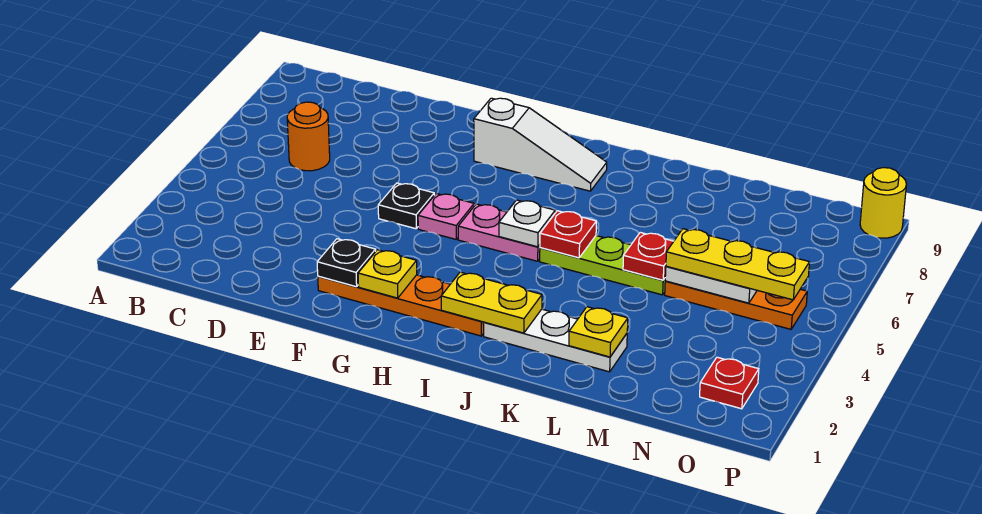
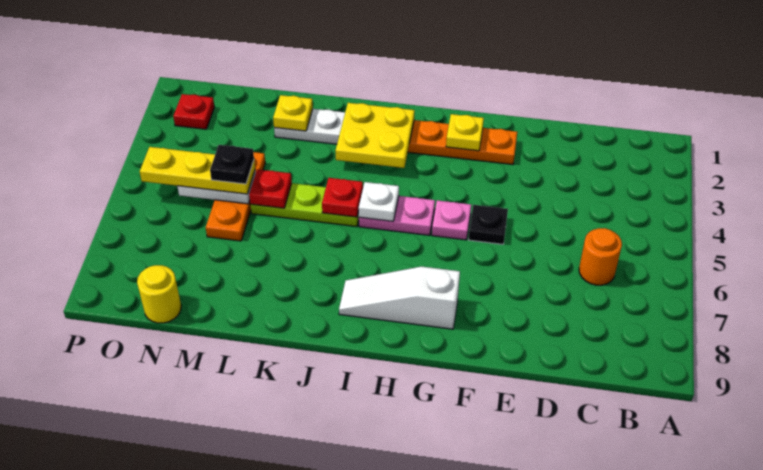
black plate F2 level 2 -> black plate M5 level 4
yellow plate I2:J2 level 2 -> yellow plate I2:J3 level 2
orange plate M5:O5 level 1 -> orange plate M4:M6 level 1
yellow round brick P9 level 1 -> yellow round brick N9 level 1

